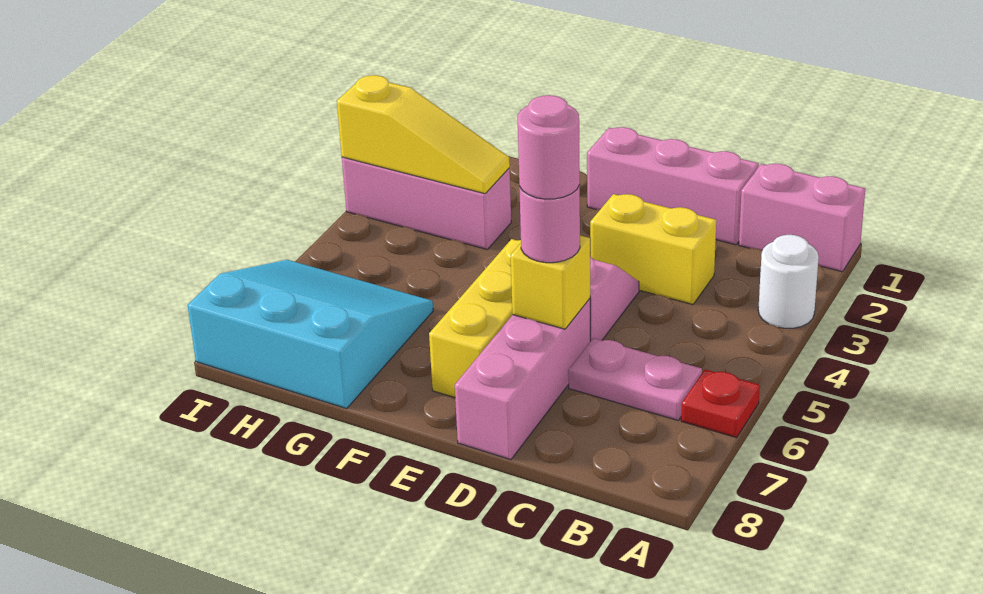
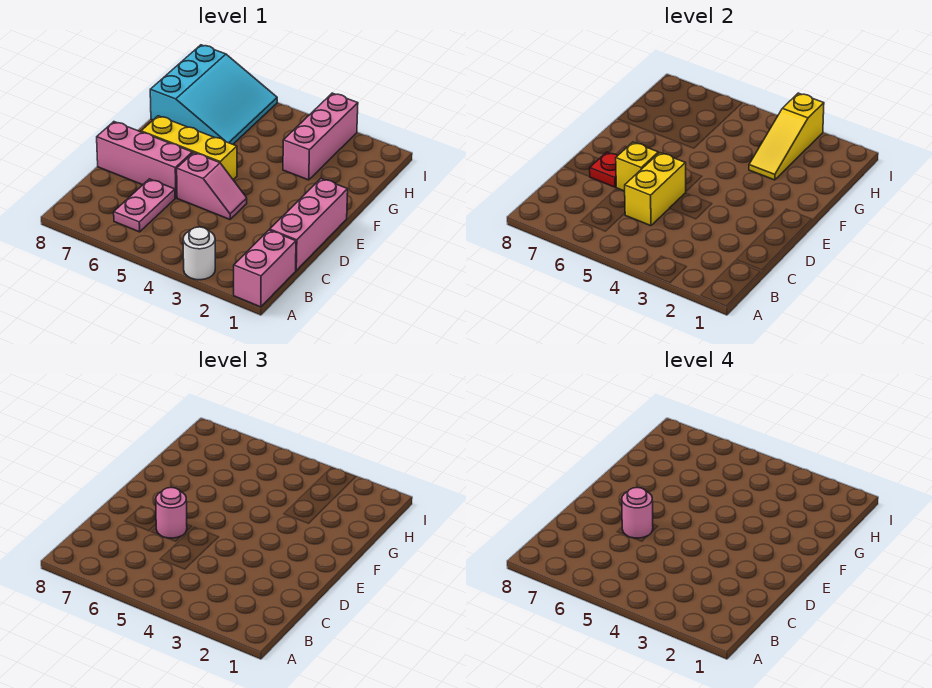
red plate A6 level 1 -> red plate D7 level 2
yellow brick C3:D3 level 1 -> yellow brick C5:D5 level 2

